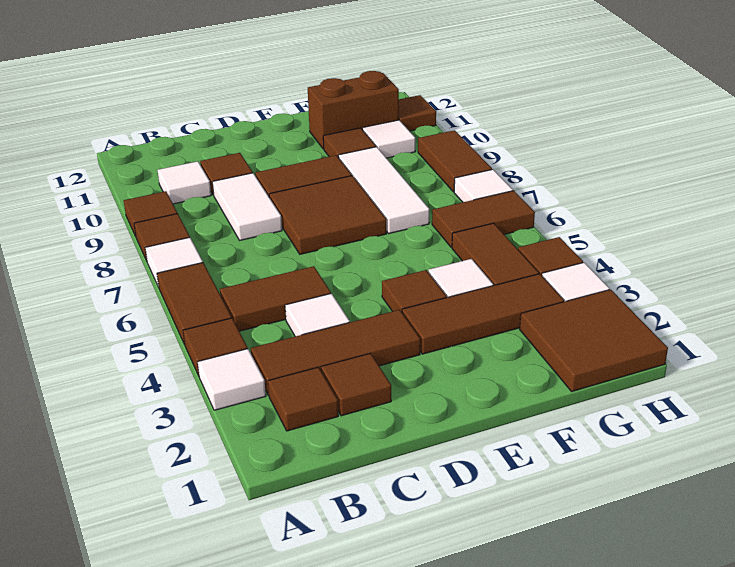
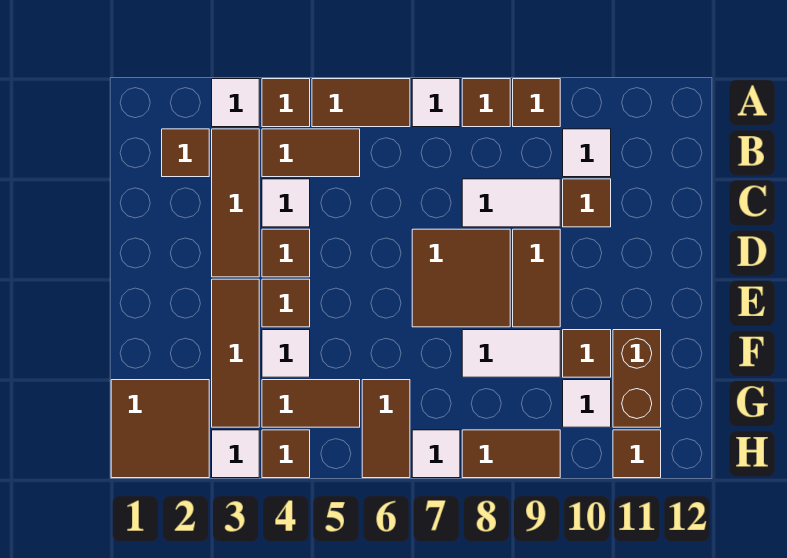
brown tile B5:C5 level 1 -> brown tile B4:B5 level 1
brown tile C2 level 1 -> brown tile D4 level 1
white tile F7:F9 level 1 -> white tile F8:F9 level 1

